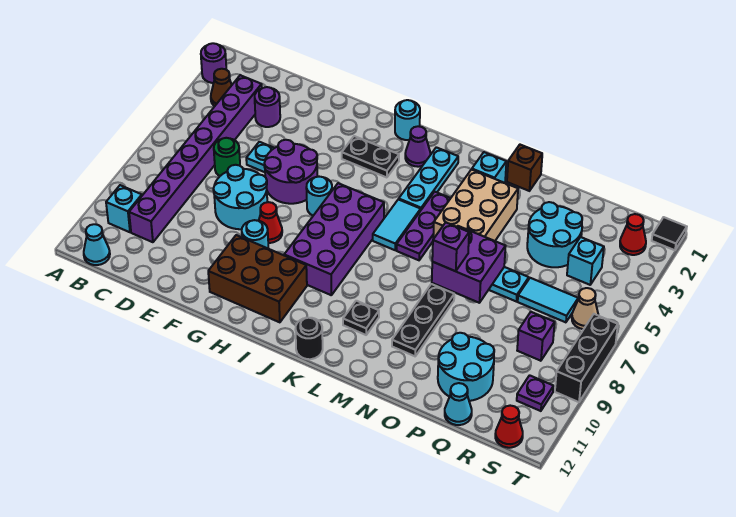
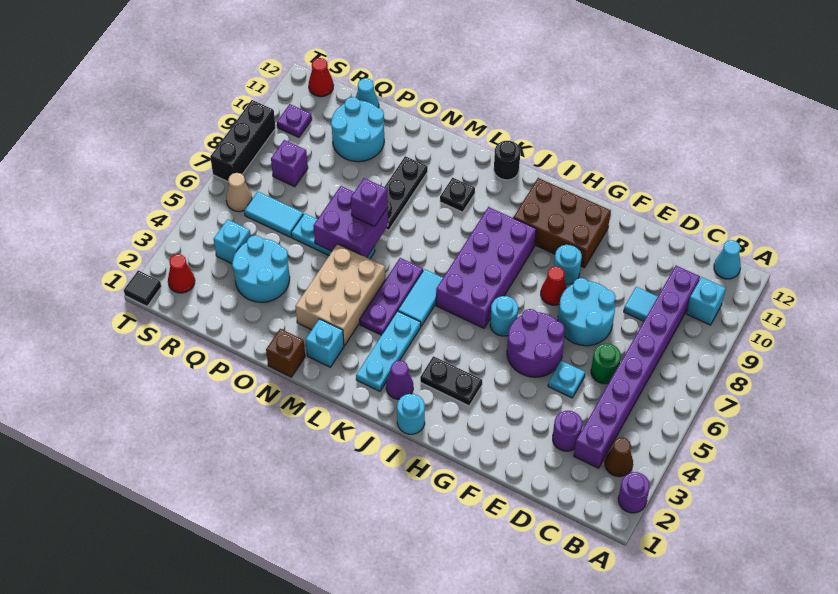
none -> cyan tile D9 level 1

